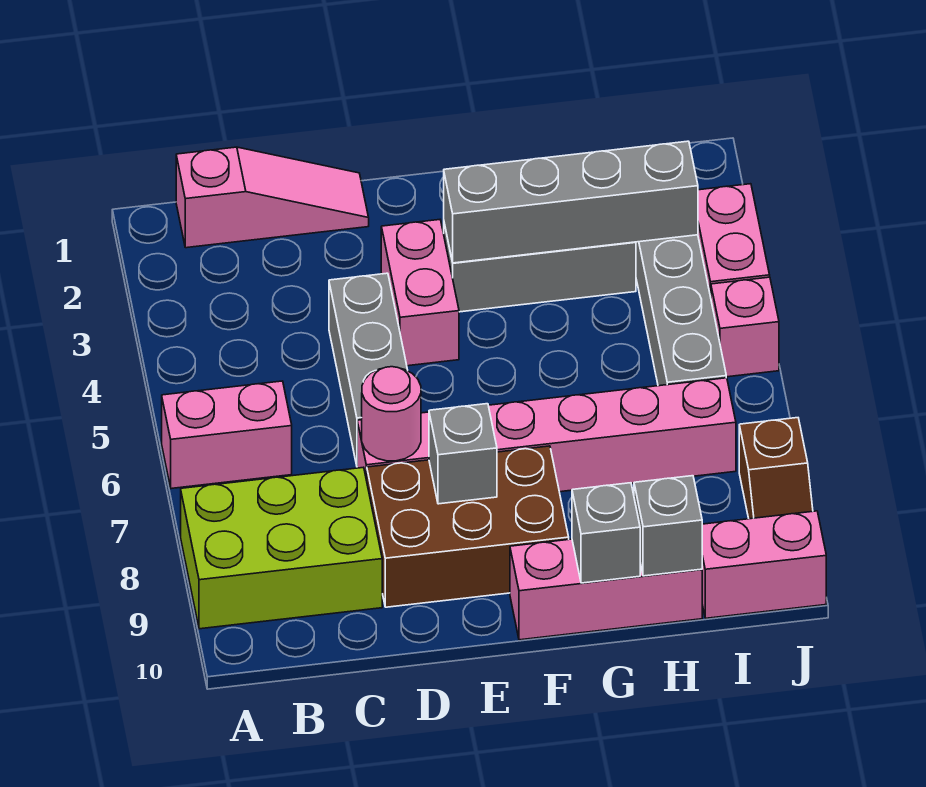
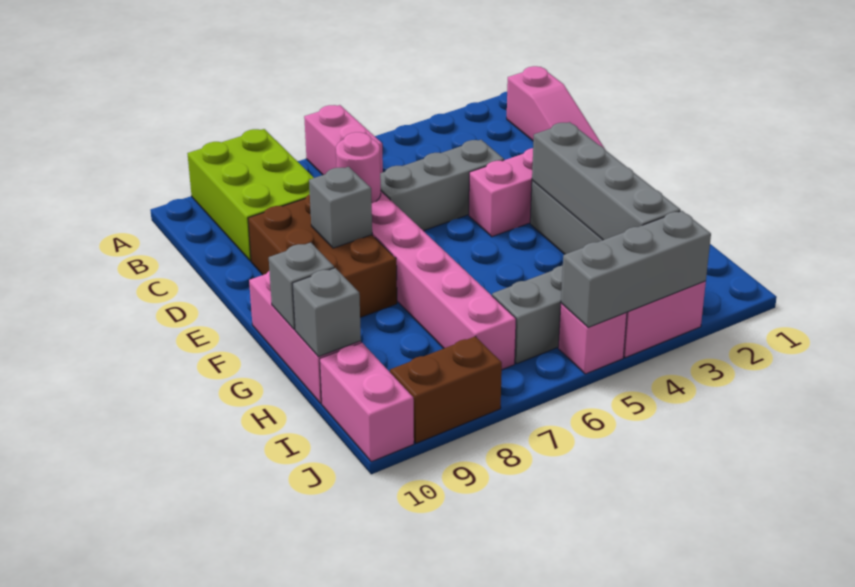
none -> grey brick J3:J5 level 2
brown slope J8:J9 level 1 top 8 -> brown brick J8:J9 level 1

